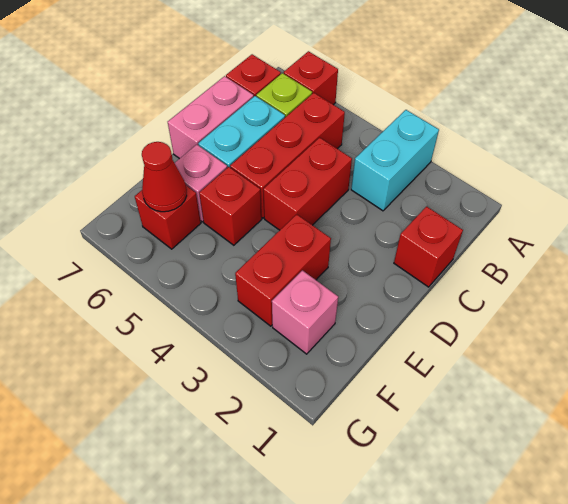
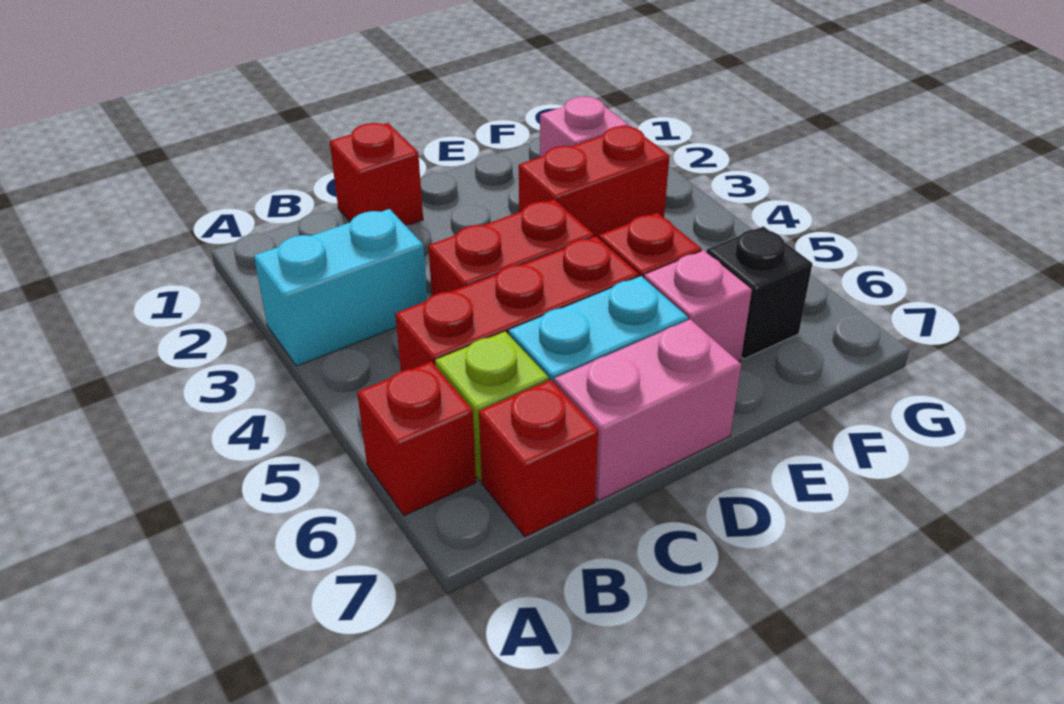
red brick F6 level 1 -> black brick F6 level 1
red cone F6 level 2 -> none

